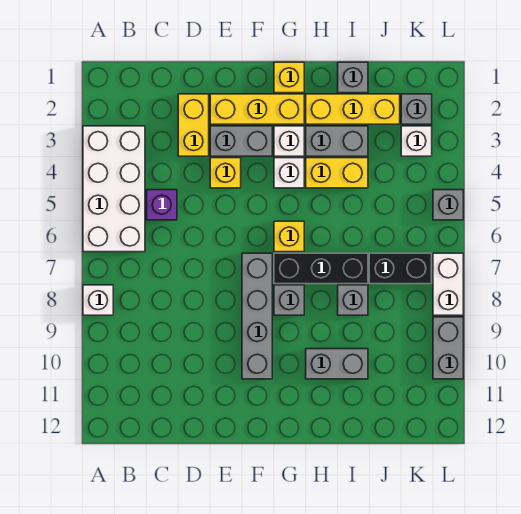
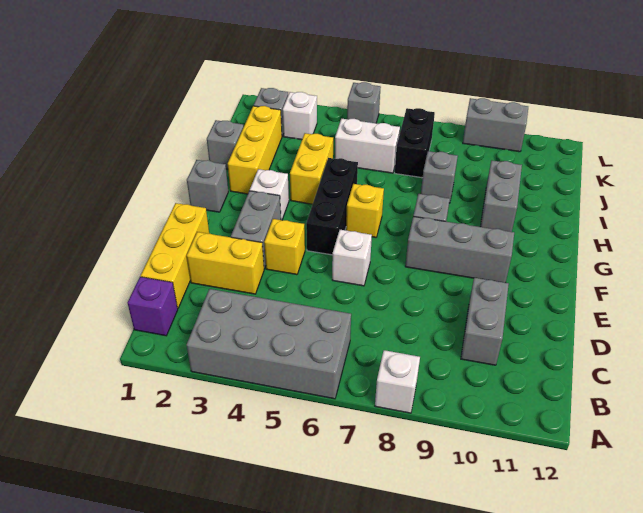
white brick A3:B6 level 1 -> grey brick A3:B6 level 1
purple brick C5 level 1 -> purple brick B1 level 1
yellow brick E2:G2 level 1 -> yellow brick C1:E1 level 1
grey brick F7:F10 level 1 -> grey brick F8:F10 level 1
yellow brick G1 level 1 -> grey brick G1 level 1
white brick G4 level 1 -> white brick E6 level 1
black brick G7:I7 level 1 -> black brick F5:H5 level 1
grey brick H3:I3 level 1 -> grey brick C10:D10 level 1
white brick L7:L8 level 1 -> white brick J5:J6 level 1

